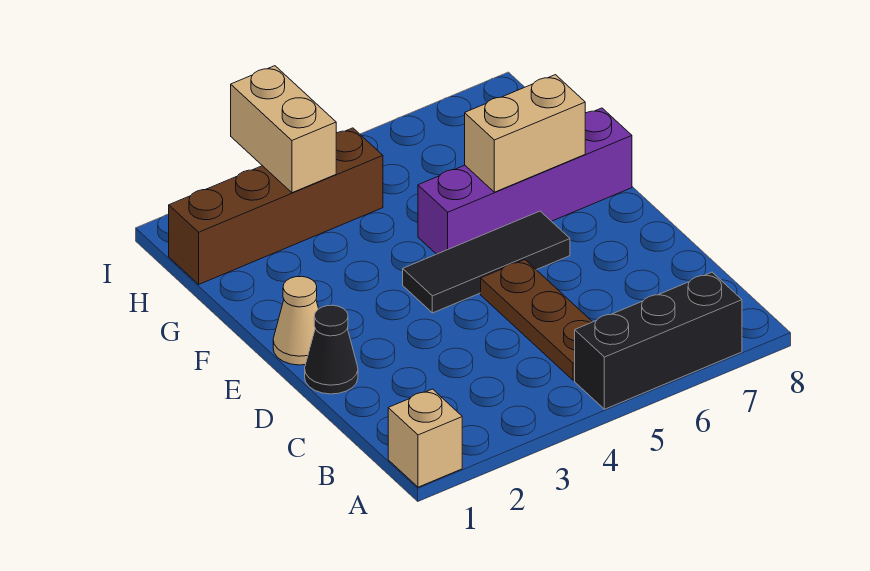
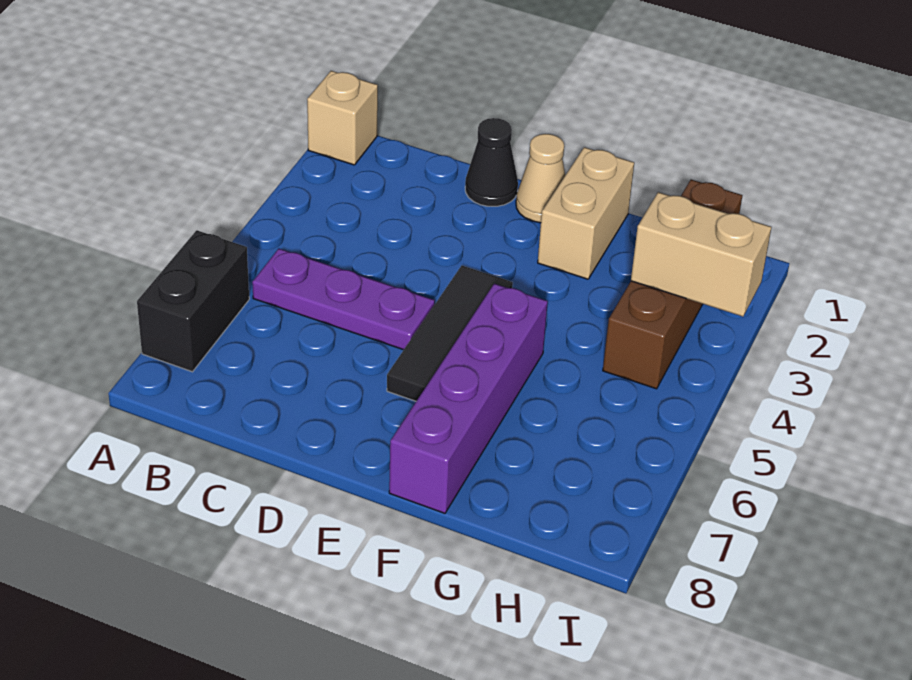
black brick A5:A7 level 1 -> black brick A6:A7 level 1
brown plate B5:D5 level 1 -> purple plate B5:D5 level 1
tan brick F6:F7 level 2 -> tan brick F1:F2 level 1

